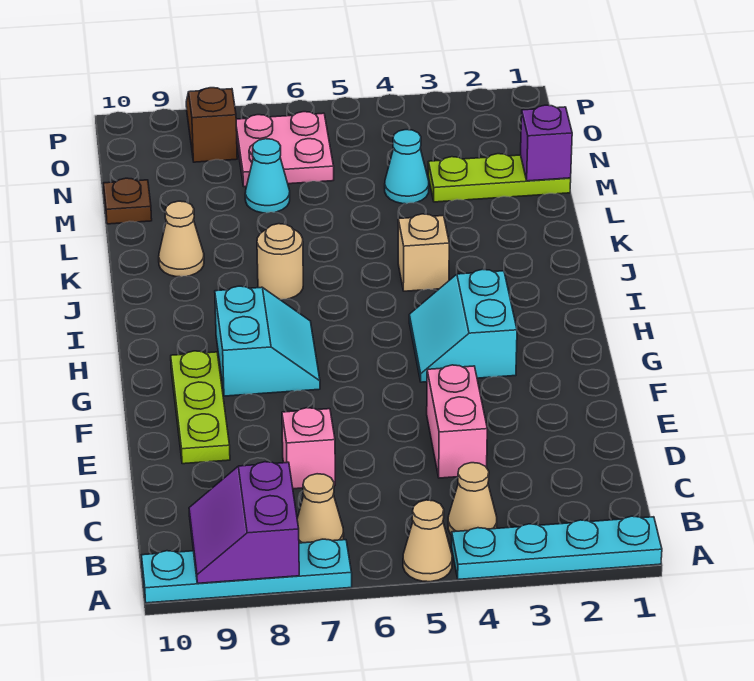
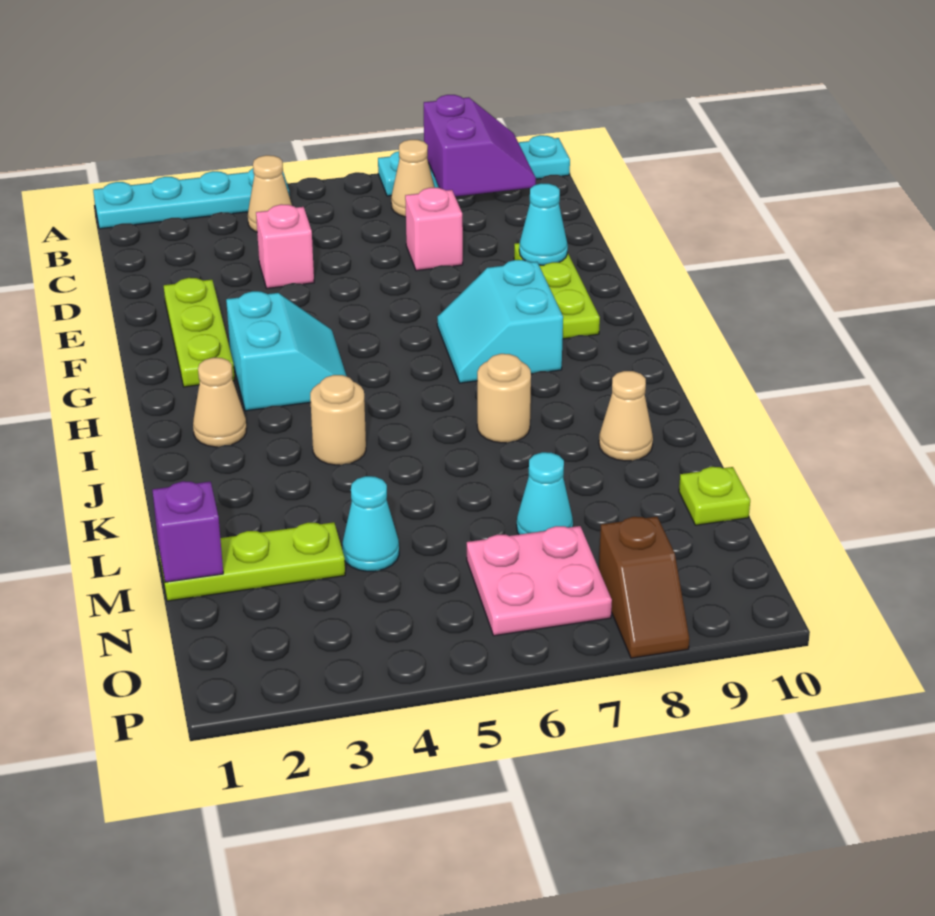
tan cone A5 level 1 -> tan cone I2 level 1
pink brick D4:E4 level 1 -> pink brick D4 level 1
none -> lime plate E2:G2 level 1
none -> cyan cone E9 level 2
tan brick J4 level 1 -> tan round brick J4 level 1
brown plate M10 level 1 -> lime plate M10 level 1

